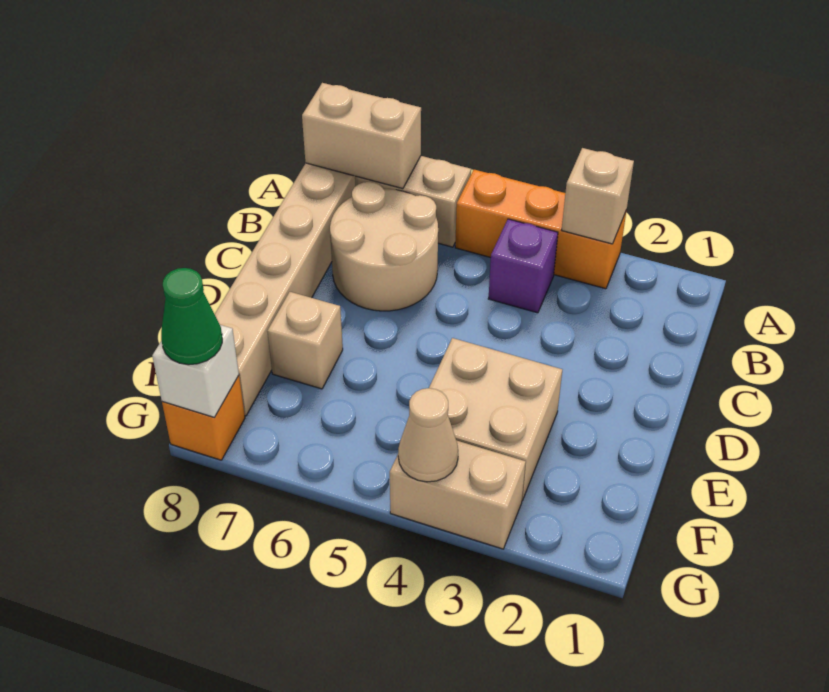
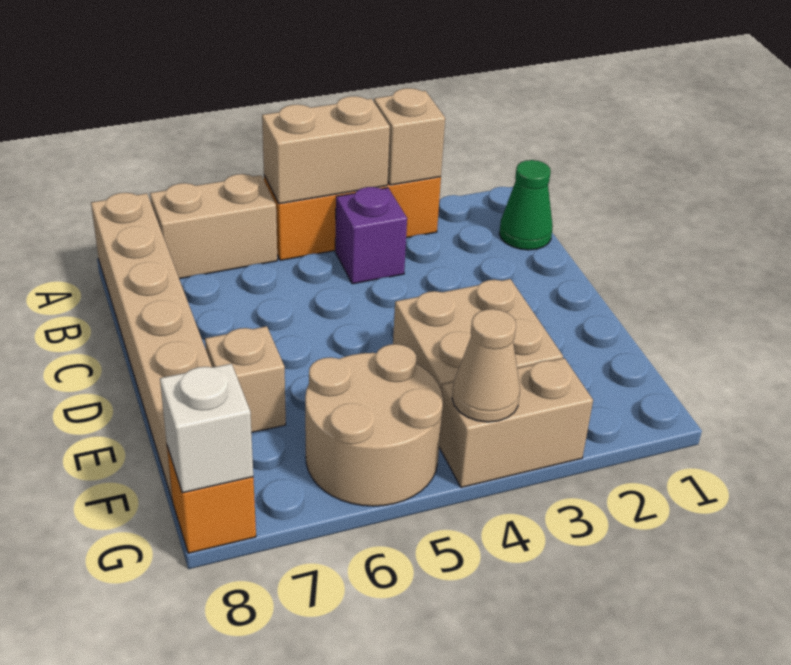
tan brick A7:A8 level 2 -> tan brick A4:A5 level 2
tan round brick B6:C7 level 1 -> tan round brick F5:G6 level 1
green cone G8 level 3 -> green cone B1 level 1

